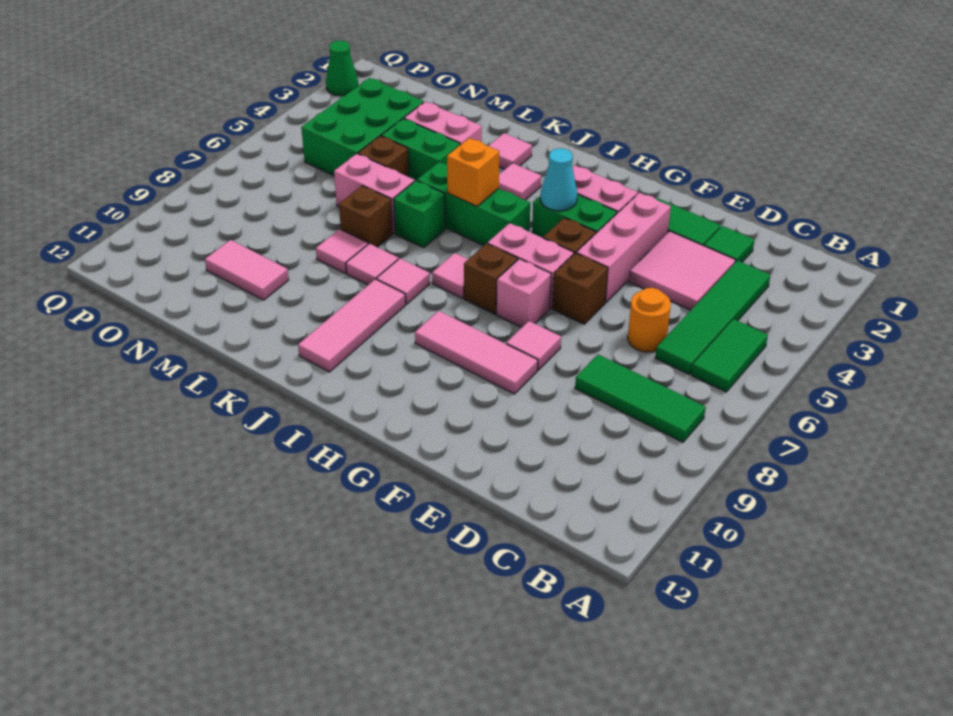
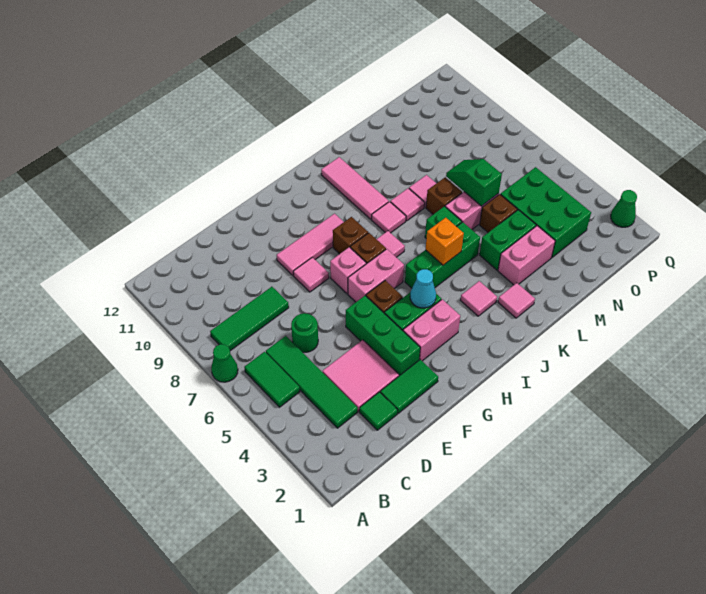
none -> green cone A7 level 1
orange round brick D6 level 1 -> green round brick D6 level 1
pink brick F3:F5 level 1 -> green brick F3:F5 level 1
brown brick F6 level 1 -> brown brick H8 level 1
none -> green slope M6:M7 level 2 top 6
pink tile M10:N10 level 1 -> none

